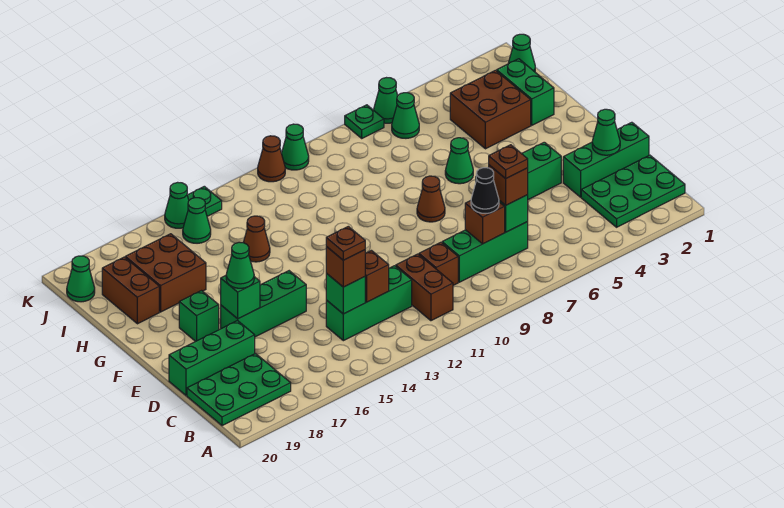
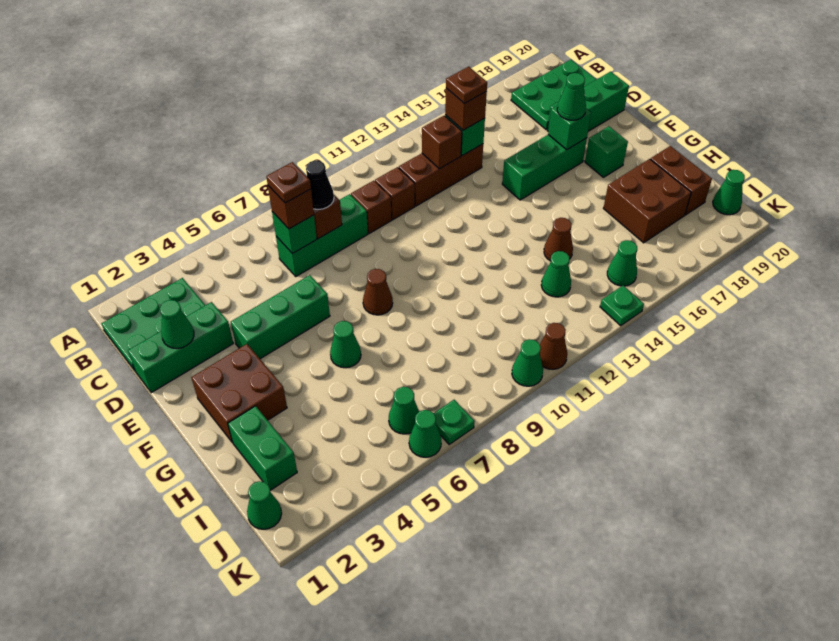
brown brick B11:C11 level 1 -> brown brick C11 level 1
green brick C12:C14 level 1 -> brown brick C12:C14 level 1
brown brick H3:I4 level 1 -> brown brick F2:G3 level 1
green cone K15 level 1 -> green cone I13 level 1

